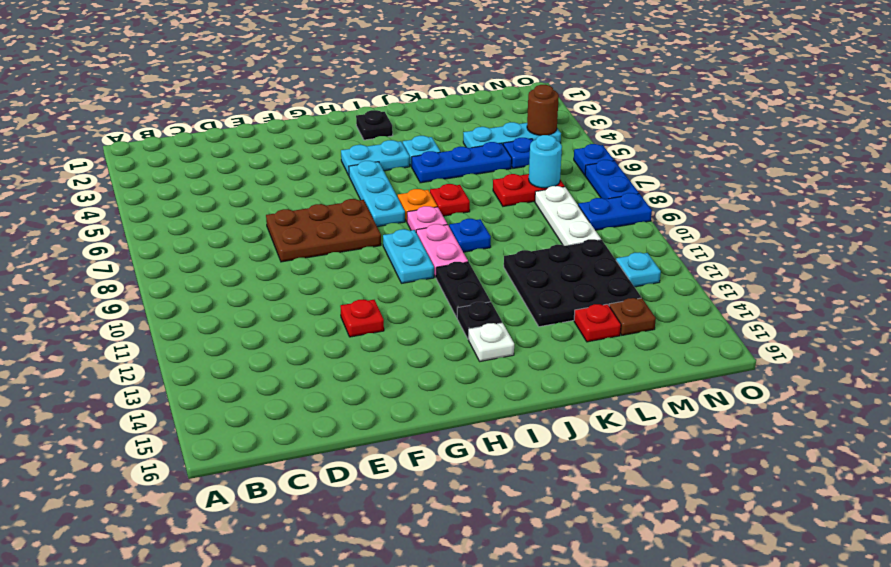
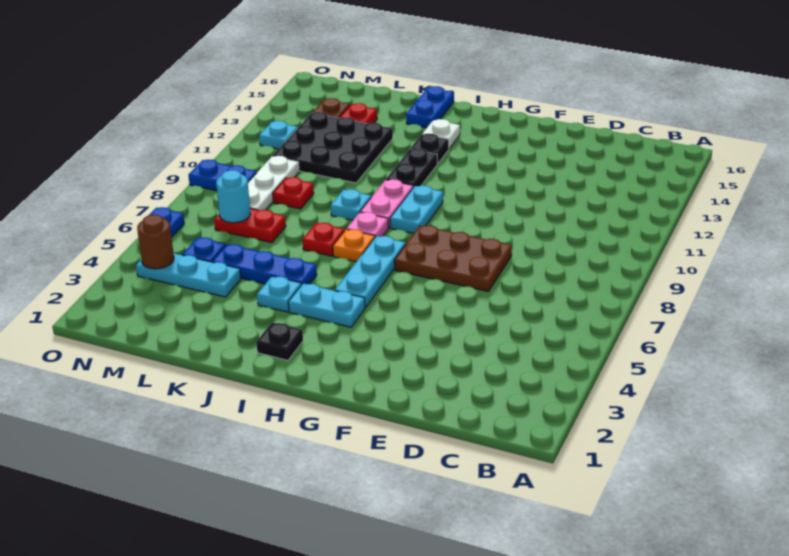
red plate F12 level 1 -> red plate L9 level 1
blue plate J9 level 1 -> cyan plate J9 level 1
blue plate O7:O8 level 1 -> blue plate J15:J16 level 1

